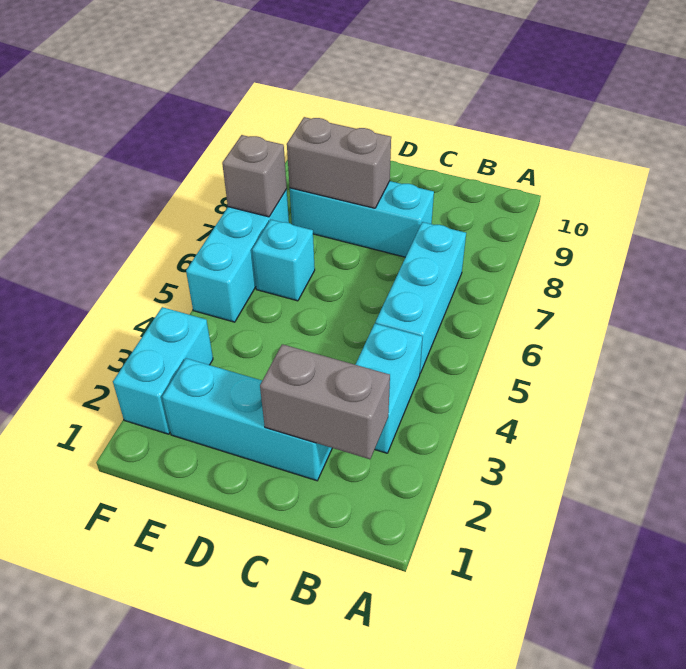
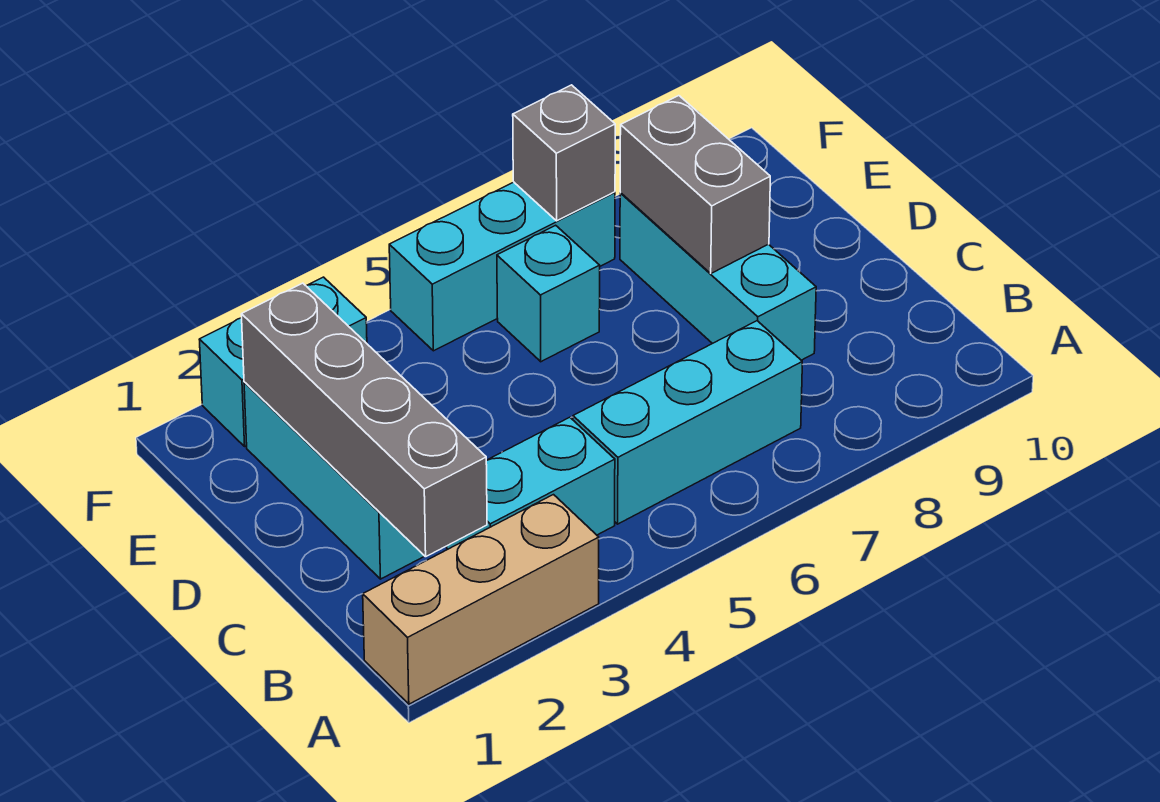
none -> tan brick A1:A3 level 1
grey brick B2:C2 level 2 -> grey brick B2:E2 level 2

